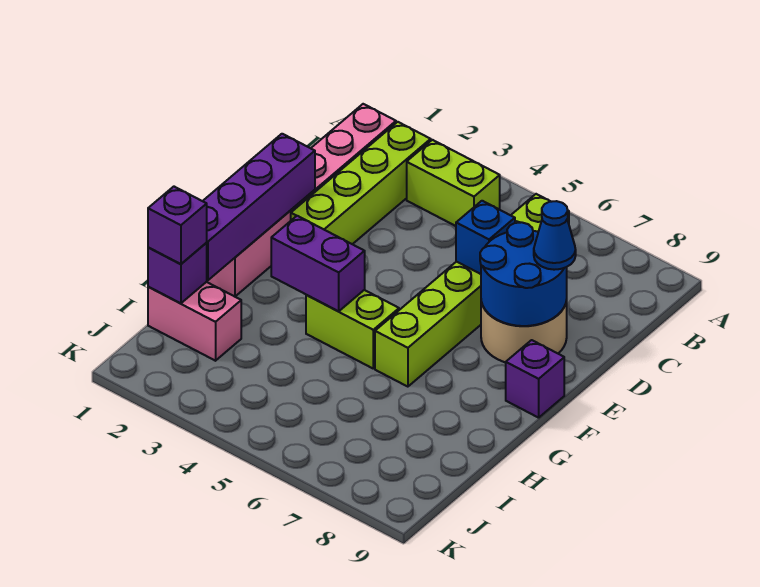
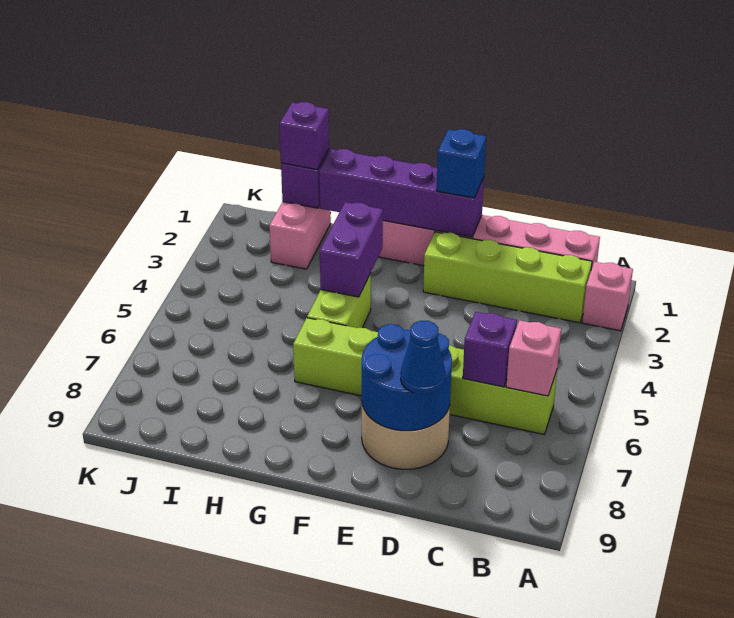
none -> pink brick A2 level 1
lime brick B3:B4 level 1 -> none
none -> pink brick B6 level 2
blue brick D6 level 2 -> blue brick E1 level 3
purple brick F9 level 1 -> purple brick C6 level 2

